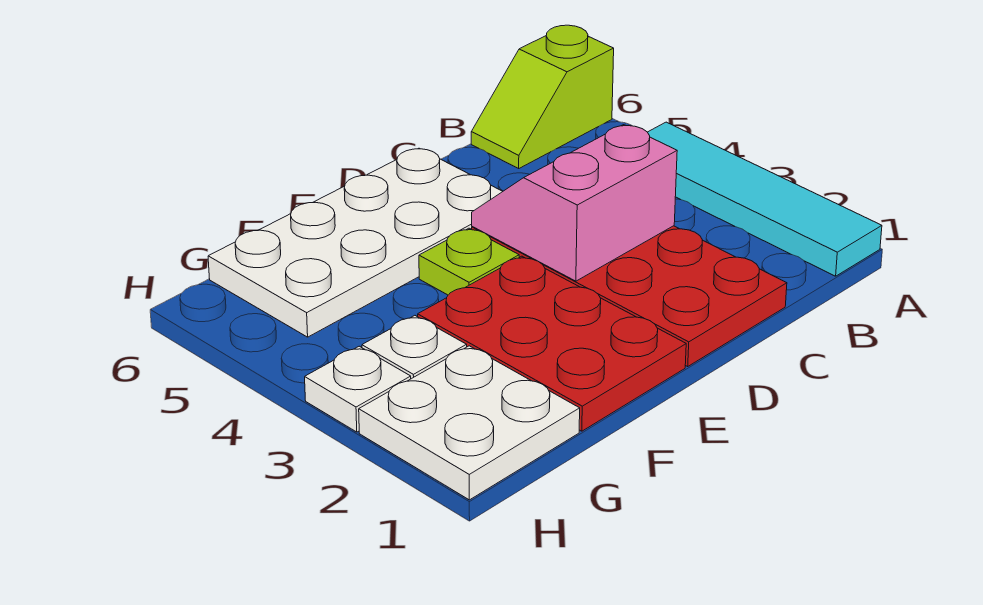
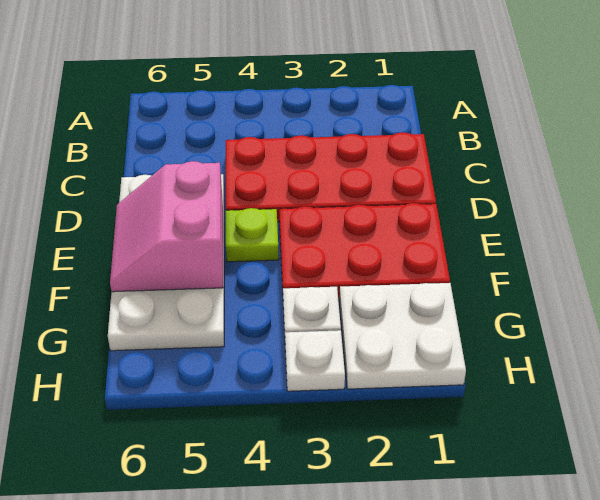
cyan tile A1:A4 level 1 -> none
lime slope A6:B6 level 1 top A -> none
pink slope C3:D4 level 2 top 3 -> pink slope E5:F6 level 2 top 5

